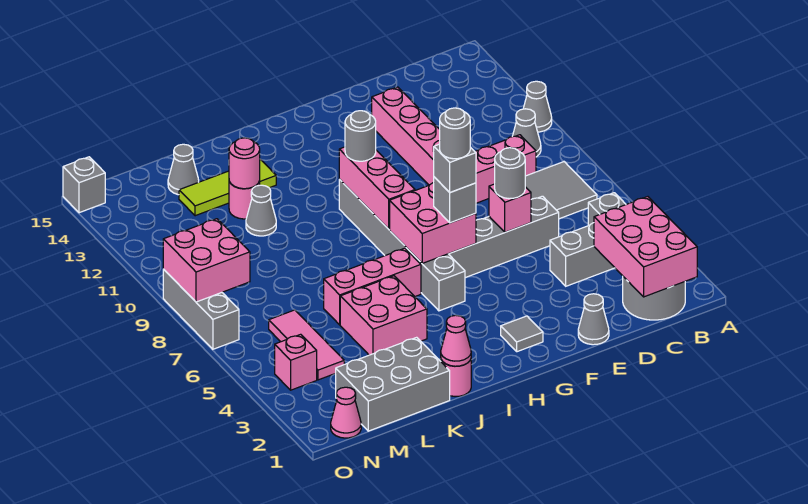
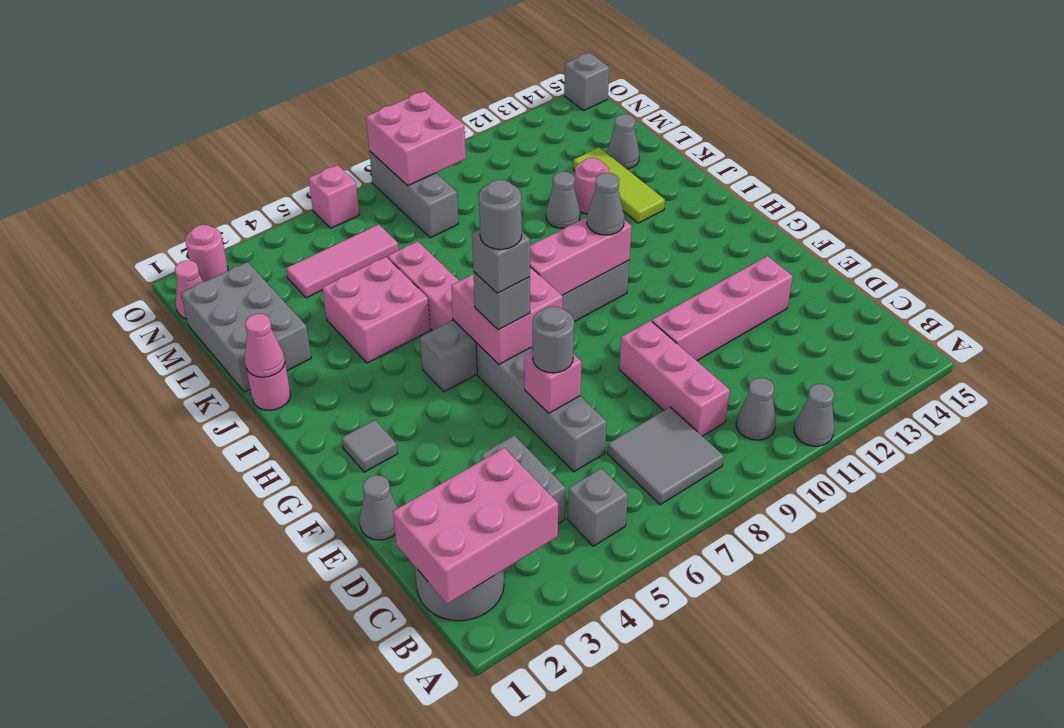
grey round brick H10 level 3 -> grey cone H10 level 3
pink round brick K12 level 2 -> pink round brick O2 level 1
pink brick N4 level 1 -> pink brick O6 level 1
grey brick O7:O9 level 1 -> grey brick M8:O8 level 1

